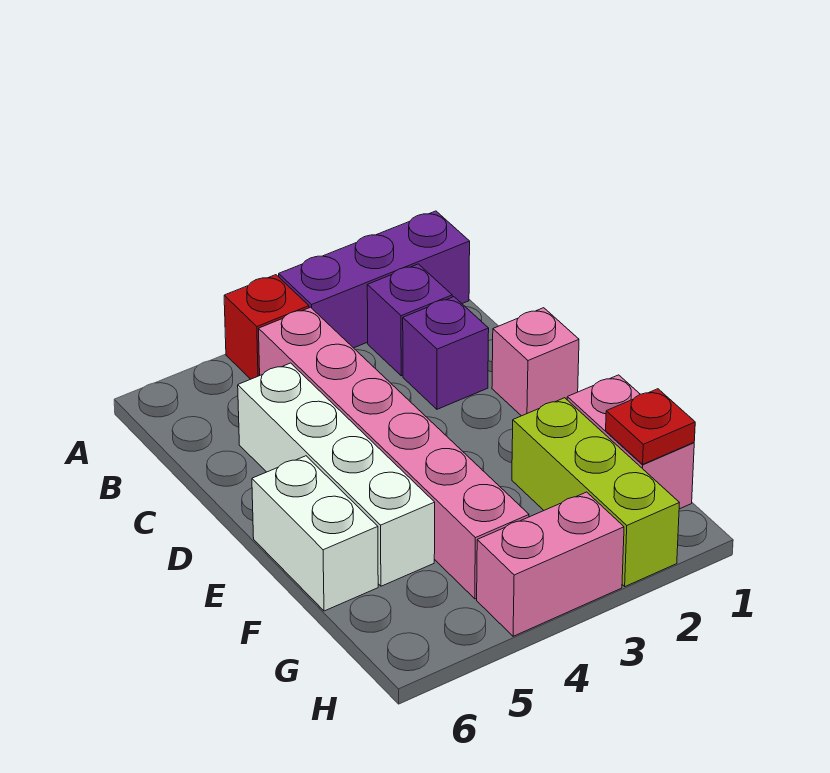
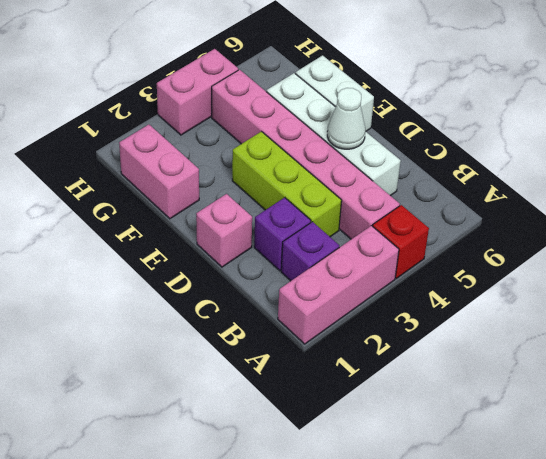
purple brick A1:A3 level 1 -> pink brick A1:A3 level 1
none -> white cone D5 level 2
lime brick F2:H2 level 1 -> lime brick C3:E3 level 1
red plate G1 level 2 -> none

